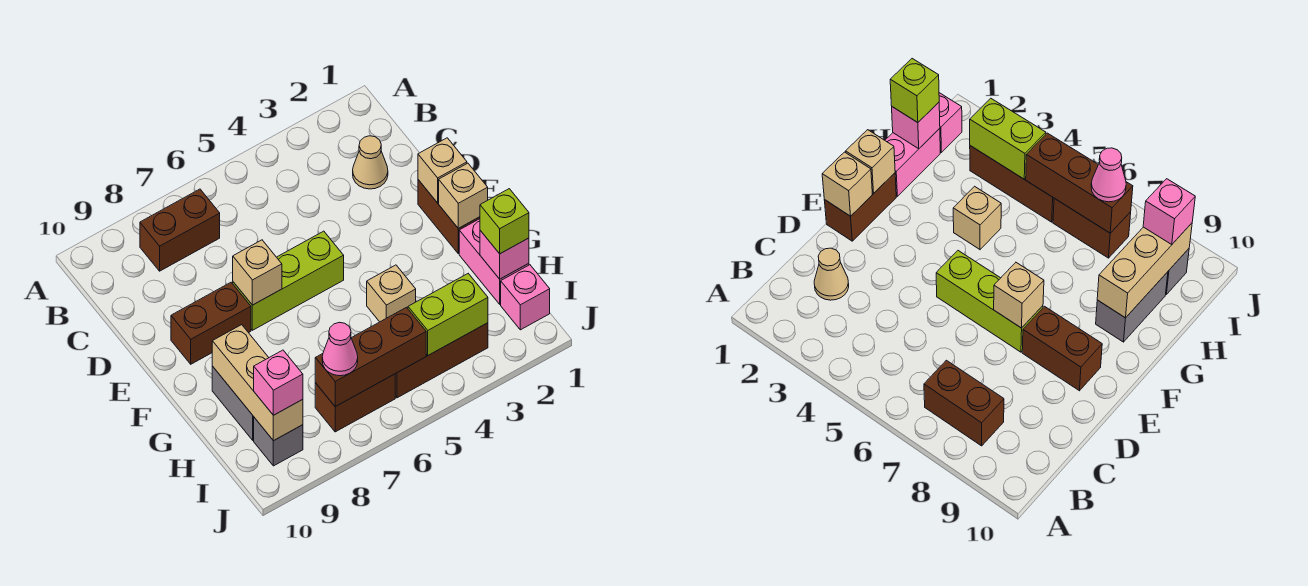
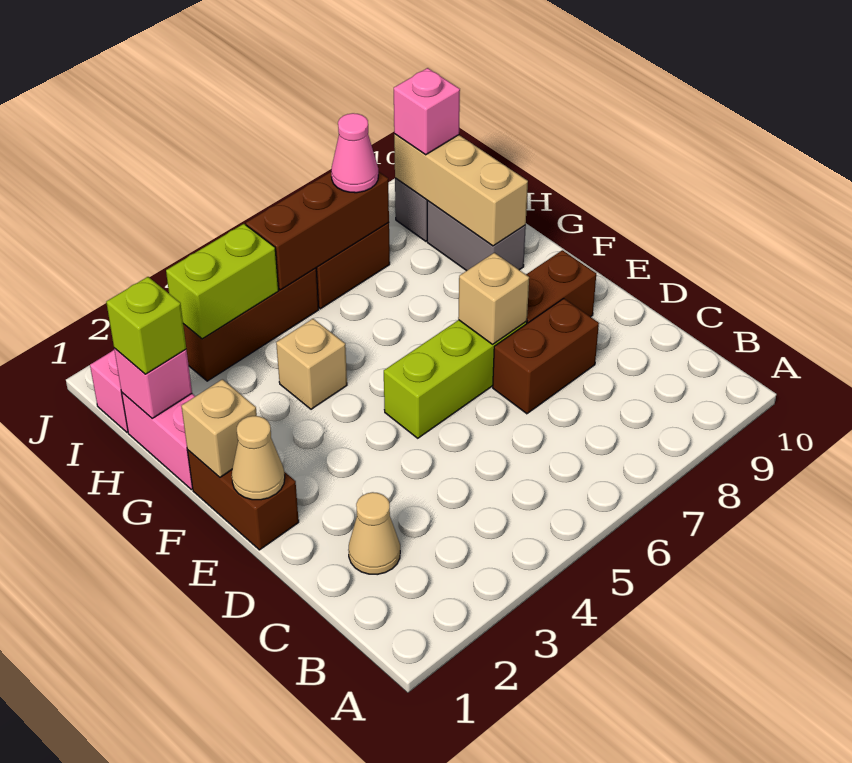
brown brick B7:B8 level 1 -> brown brick D7:D8 level 1
tan brick E1 level 2 -> tan cone E1 level 2

